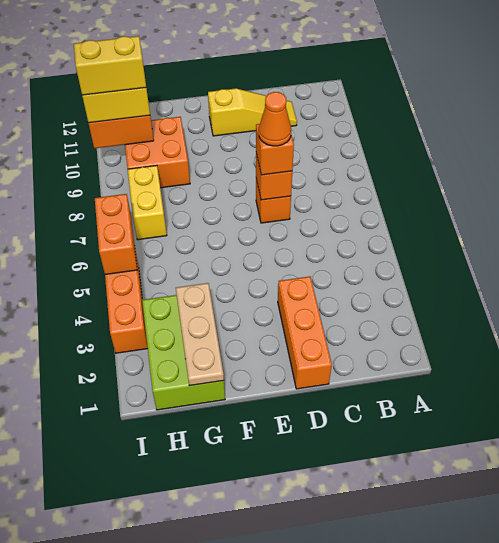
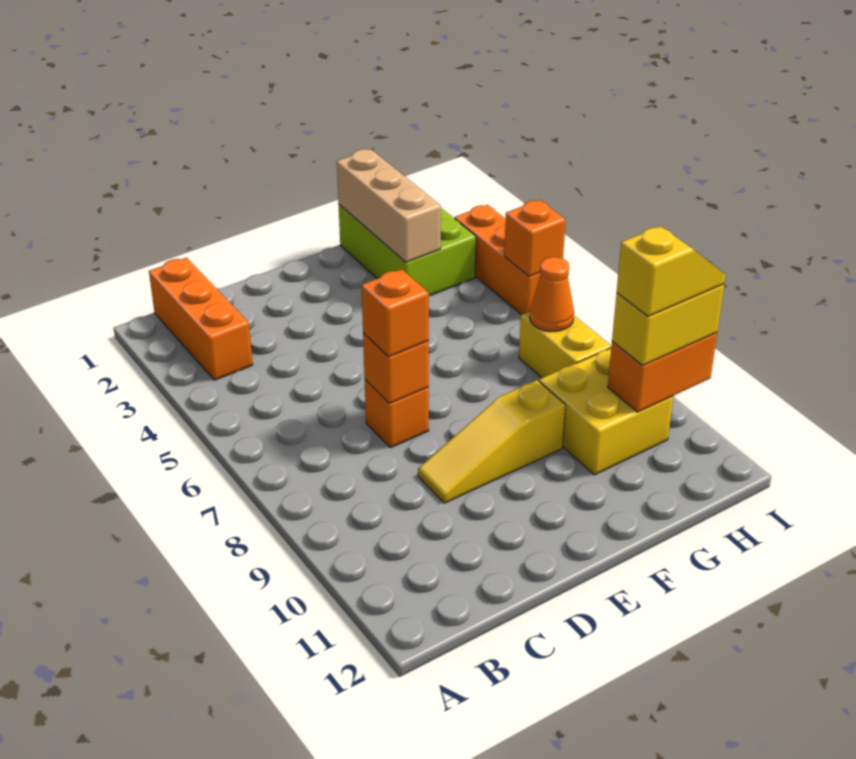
yellow slope C11:E11 level 1 top E -> yellow slope D9:F9 level 1 top F
orange brick D1:D3 level 1 -> orange brick B1:B3 level 1
orange cone D7 level 4 -> orange cone H7 level 2
tan plate G1:G3 level 2 -> tan brick G1:G3 level 2
orange brick G9:H10 level 1 -> yellow brick G9:H10 level 1
yellow brick H10:I10 level 4 -> yellow slope H10:I10 level 4 top H
orange brick I5:I6 level 2 -> orange brick I5 level 2

